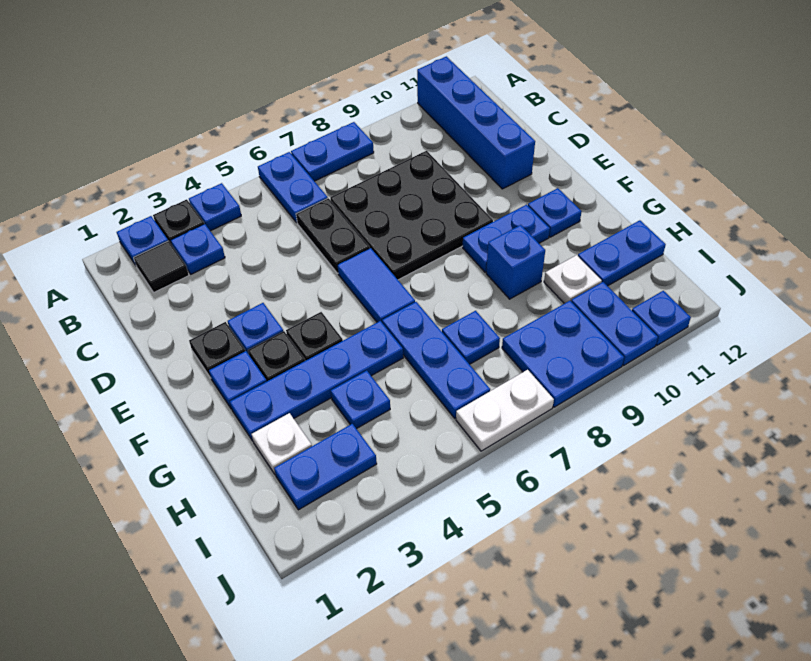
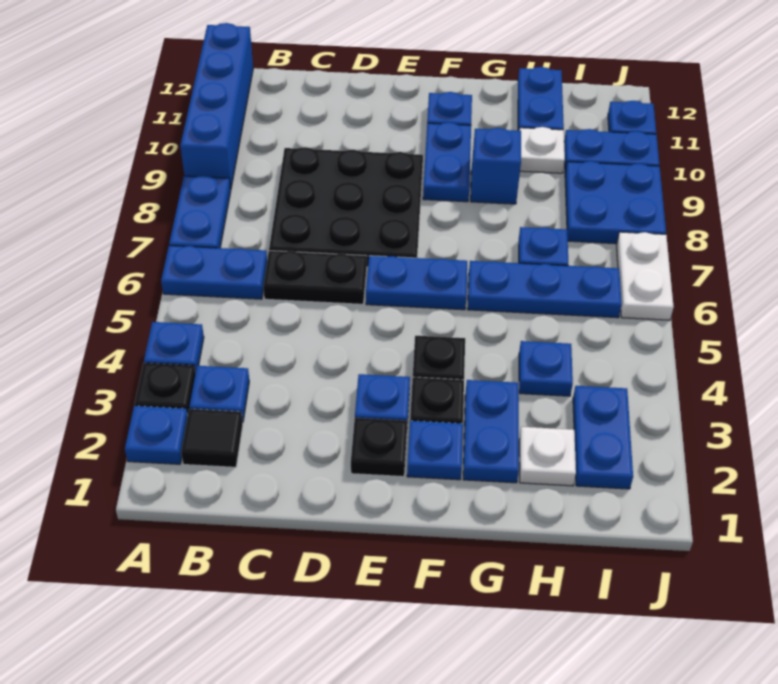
blue brick A11:D11 level 1 -> blue brick A9:A12 level 1
blue tile E6:F6 level 1 -> blue plate E6:F6 level 1
blue plate G2:G5 level 1 -> blue plate G2:G3 level 1

